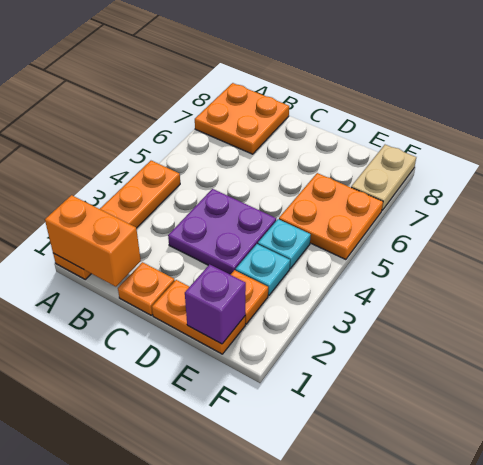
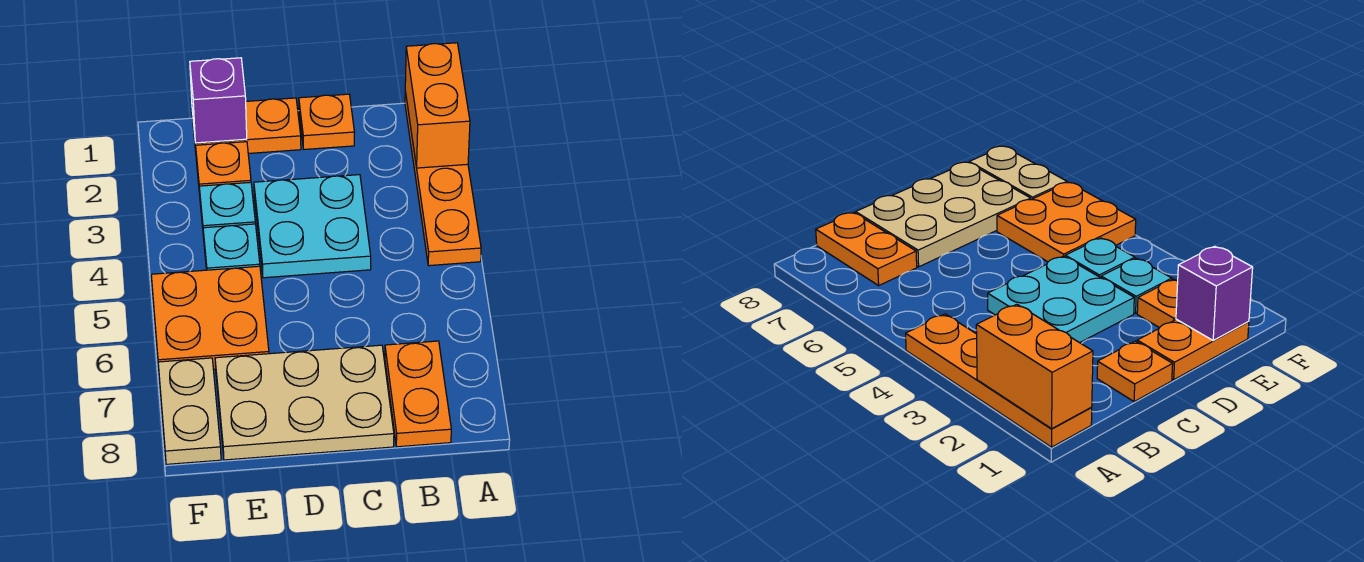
orange brick A1:B1 level 2 -> orange brick A1:A2 level 2
orange plate A7:B8 level 1 -> orange plate B7:B8 level 1
purple plate C3:D4 level 1 -> cyan plate C3:D4 level 1
none -> tan plate C7:E8 level 1

